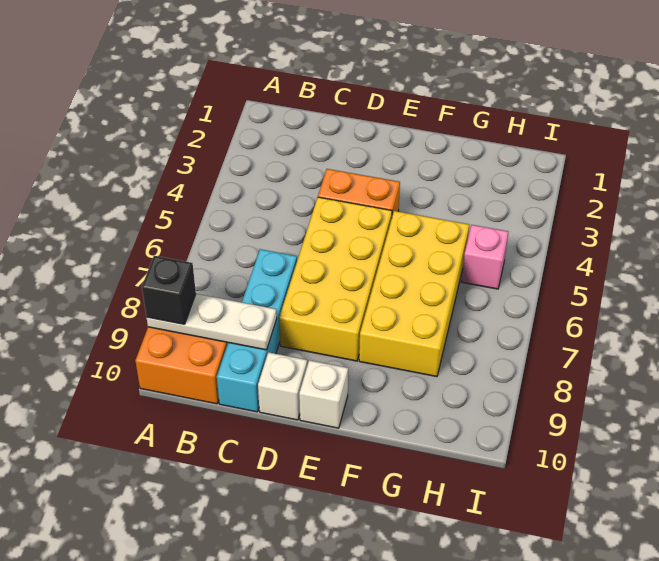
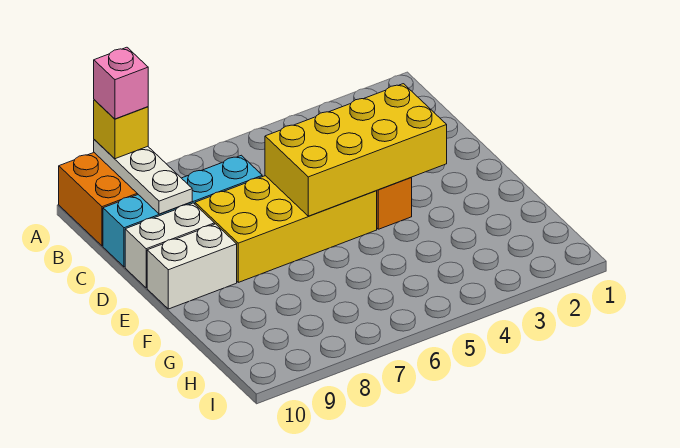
black brick A9 level 3 -> yellow brick A9 level 3
white brick D10 level 1 -> white brick D9:D10 level 1
white brick E10 level 1 -> white brick E9:E10 level 1
yellow brick F5:G8 level 1 -> yellow brick D3:E6 level 2
pink brick H5 level 1 -> pink brick A9 level 4

